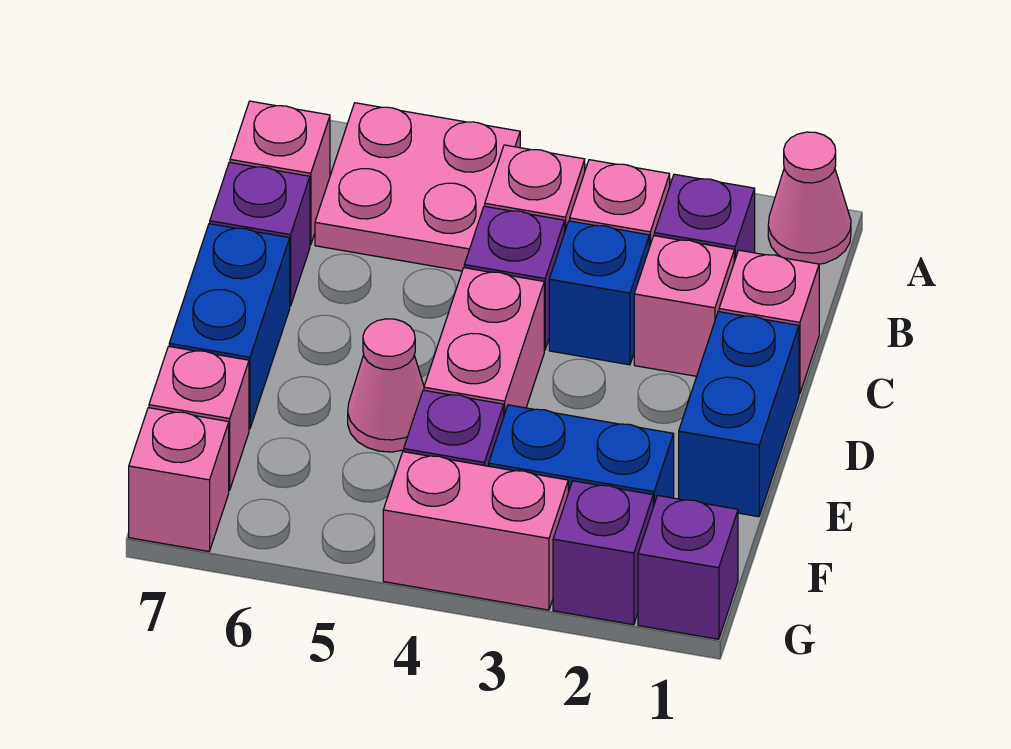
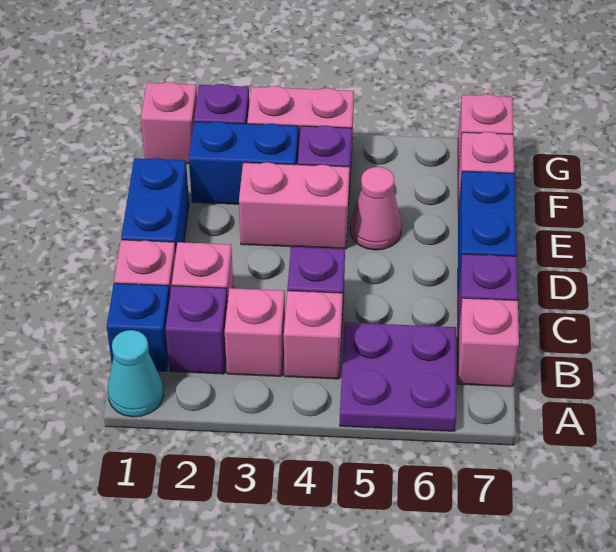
pink cone A1 level 1 -> cyan cone A1 level 1
pink plate A5:B6 level 1 -> purple plate A5:B6 level 1
blue brick C3 level 1 -> blue brick B1 level 1
pink brick D4:E4 level 1 -> pink brick E3:E4 level 1
purple brick G1 level 1 -> pink brick G1 level 1

